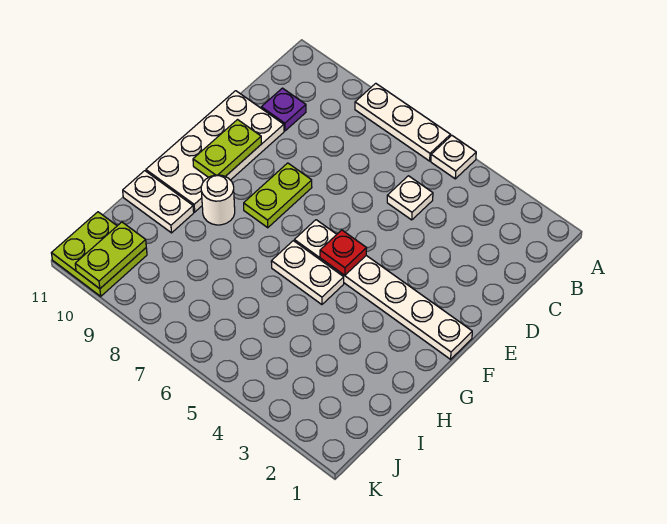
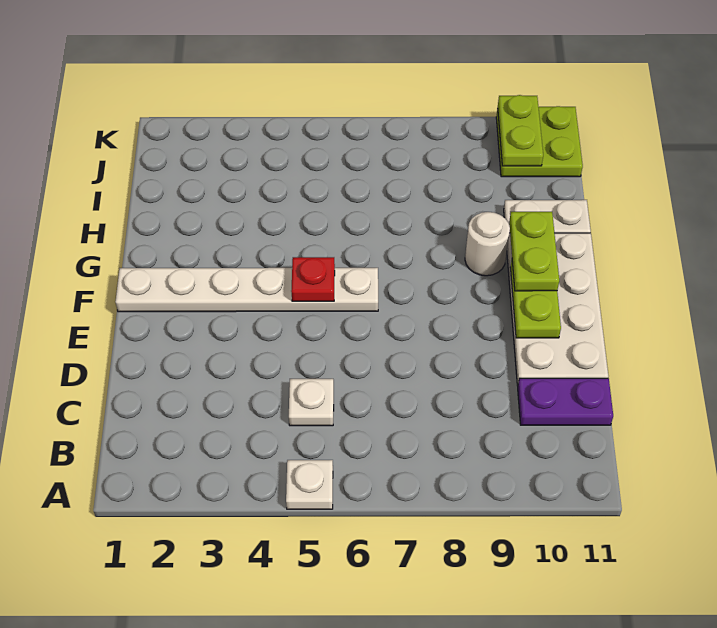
white plate A6:A8 level 1 -> none
purple plate C10 level 1 -> purple plate C10:C11 level 1
lime plate E8:F8 level 1 -> lime plate F10:G10 level 3
white plate G5:G6 level 1 -> none

